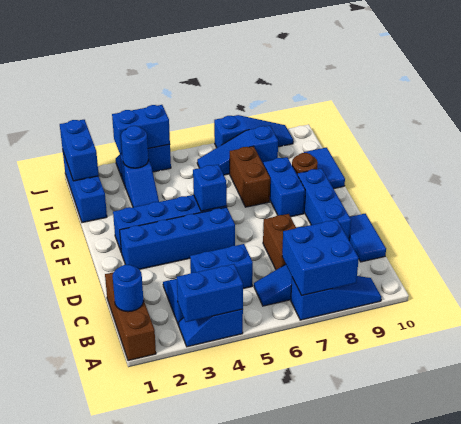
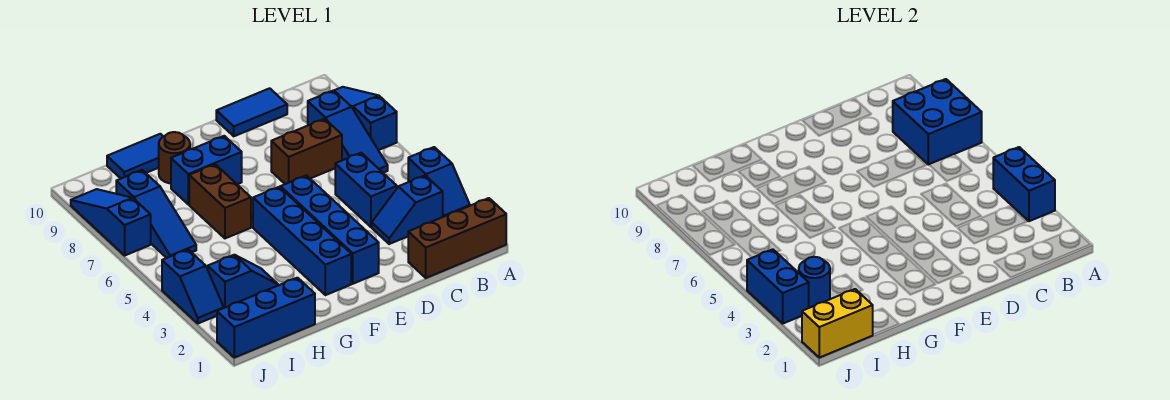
blue round brick B1 level 2 -> none
blue brick D9:F9 level 1 -> none
blue brick F5 level 2 -> none
brown brick G7:H7 level 1 -> brown brick G6:G7 level 1
blue brick I1:J1 level 2 -> yellow brick I1:J1 level 2

